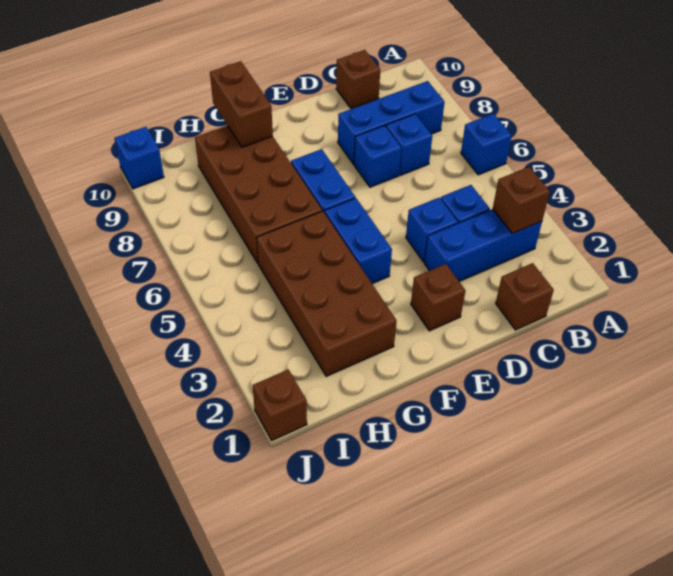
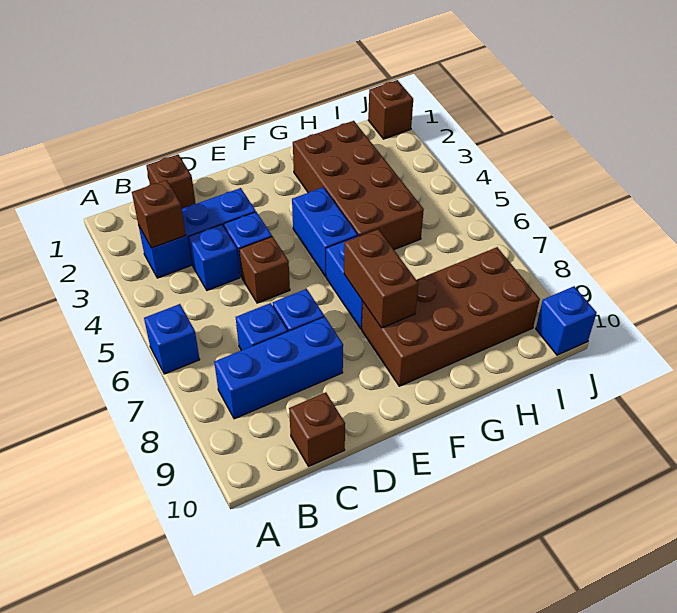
brown brick E2 level 1 -> brown brick D5 level 1
brown brick G6:H9 level 1 -> brown brick F8:I9 level 1
brown brick G9:G10 level 2 -> brown brick F7:F8 level 2

